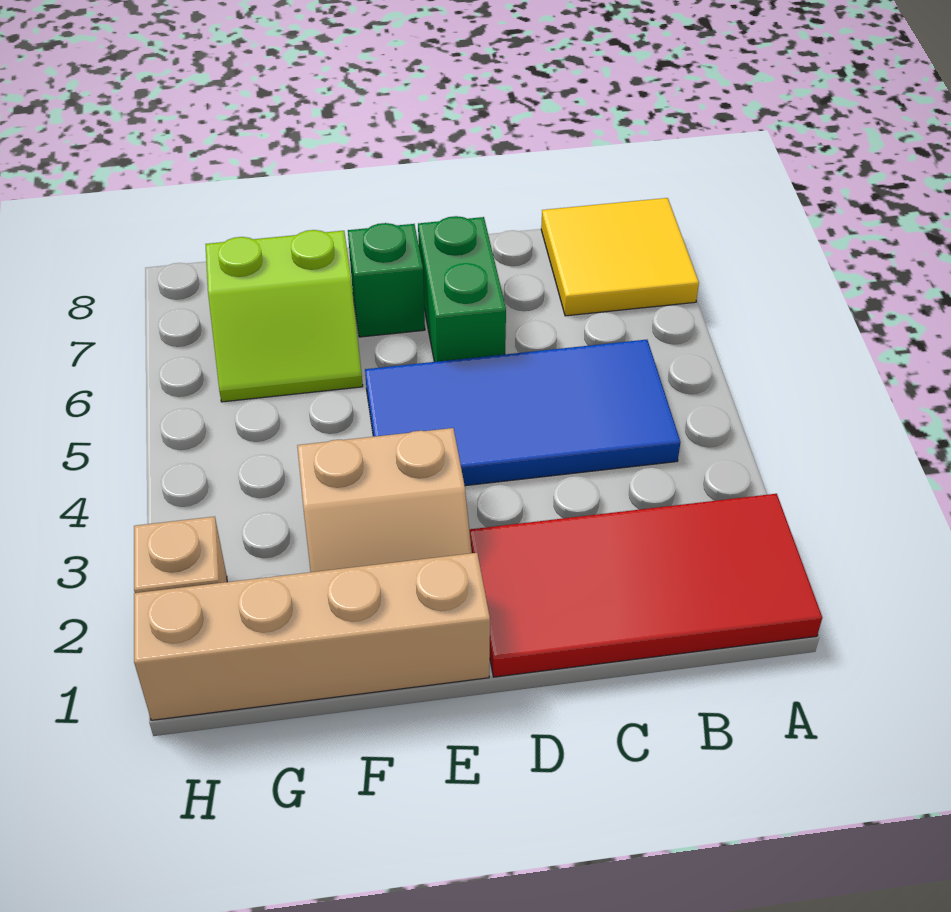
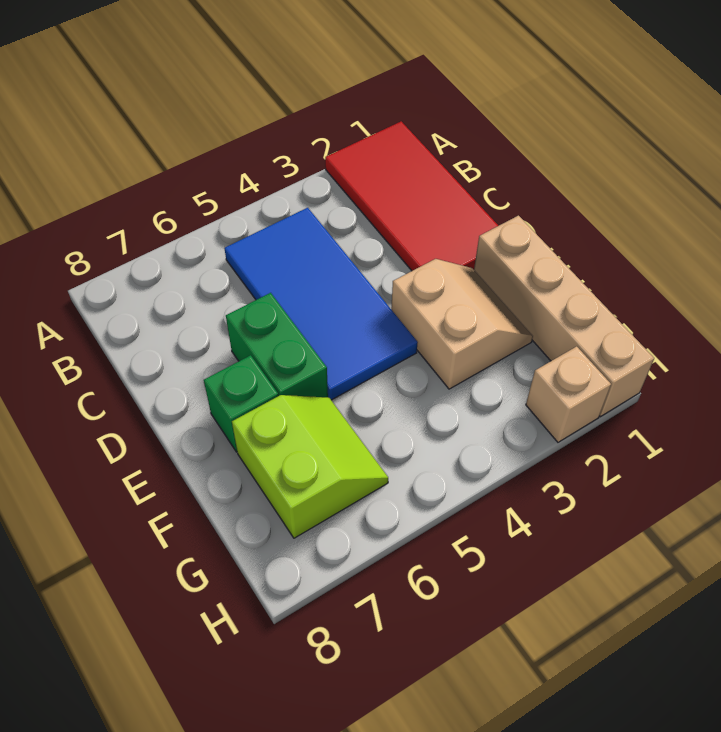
yellow tile A7:B8 level 1 -> none
green brick D6:D7 level 1 -> green brick D6:E6 level 1

